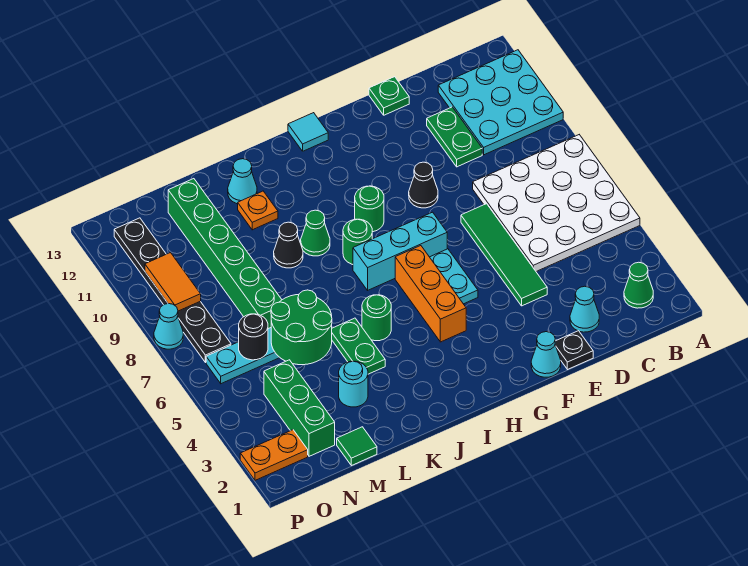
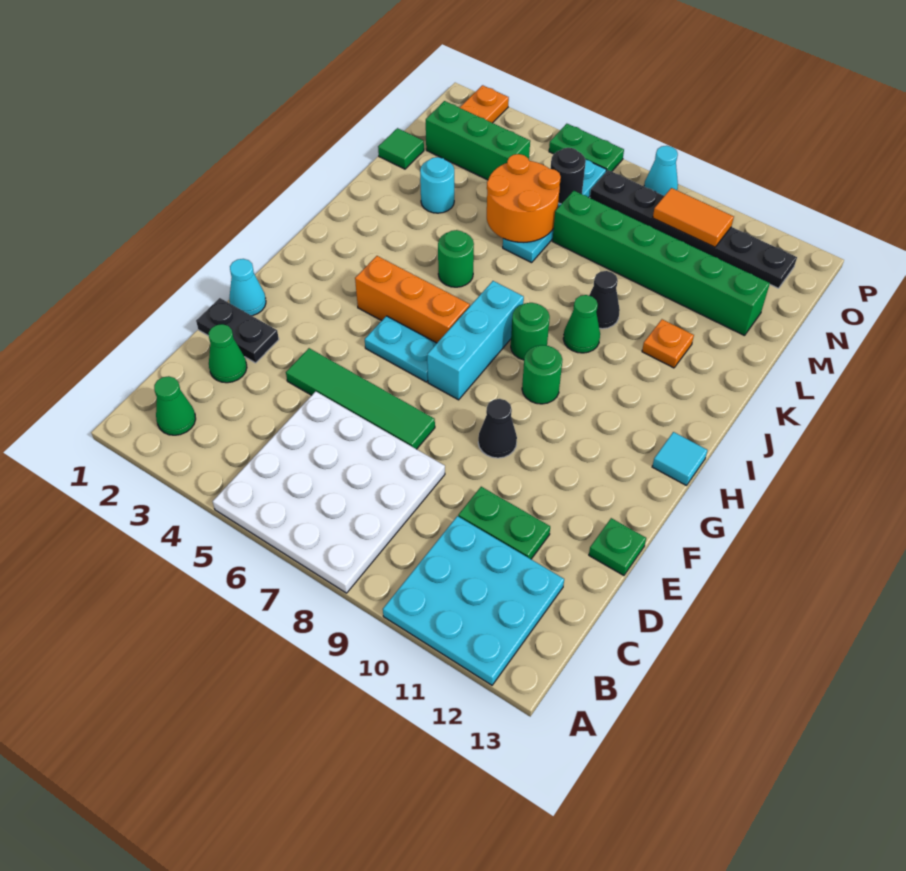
cyan cone D2 level 1 -> green cone D2 level 1
black plate E1 level 1 -> black plate E1:E2 level 1
green plate K4:K5 level 1 -> green plate P5:P6 level 1
cyan cone K12 level 1 -> none
green round brick L5:M6 level 2 -> orange round brick L5:M6 level 2

